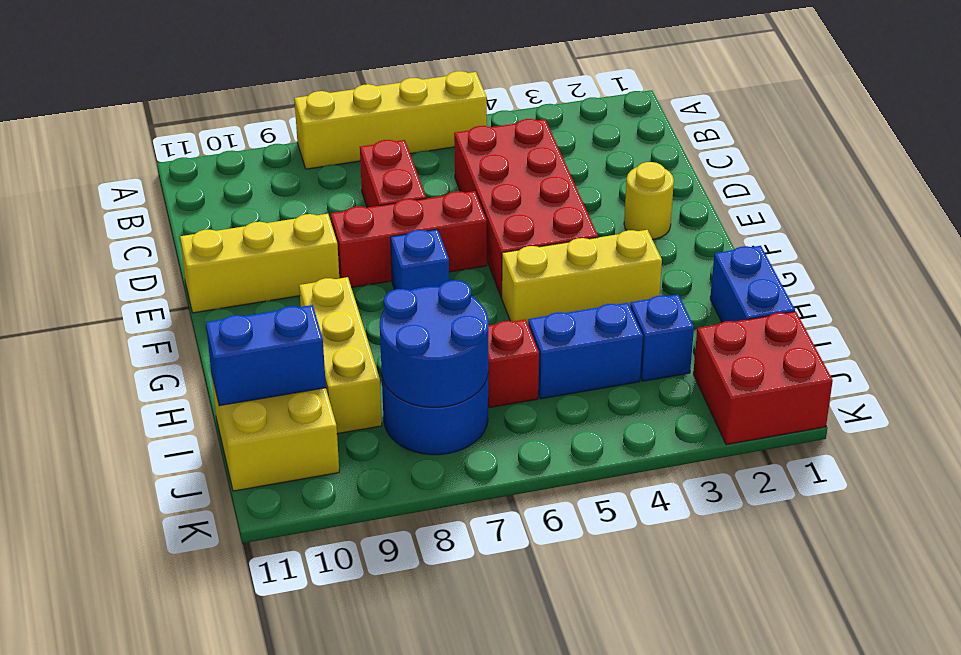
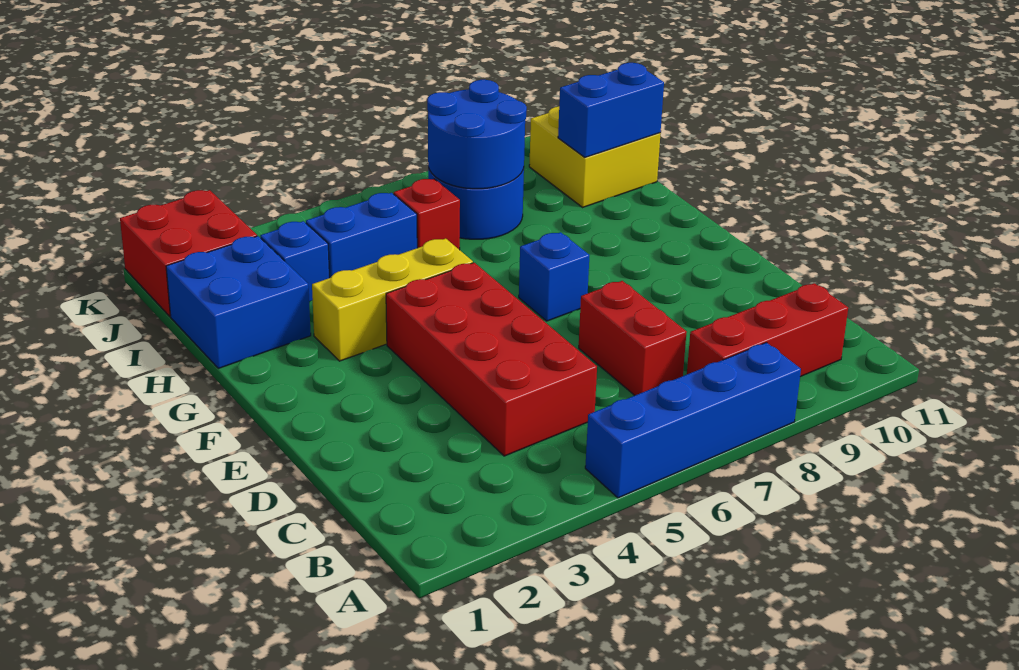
yellow brick A5:A8 level 1 -> blue brick A5:A8 level 1
yellow round brick E2 level 1 -> none
red brick E6:E8 level 1 -> red brick B8:B10 level 1
yellow brick E9:E11 level 1 -> none
yellow brick G9:I9 level 1 -> none
blue brick H1:I1 level 1 -> blue brick H1:I2 level 1

